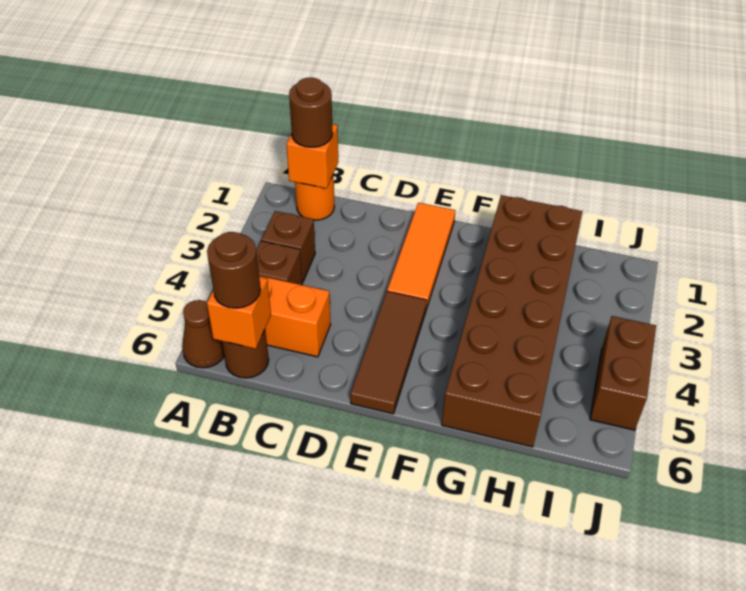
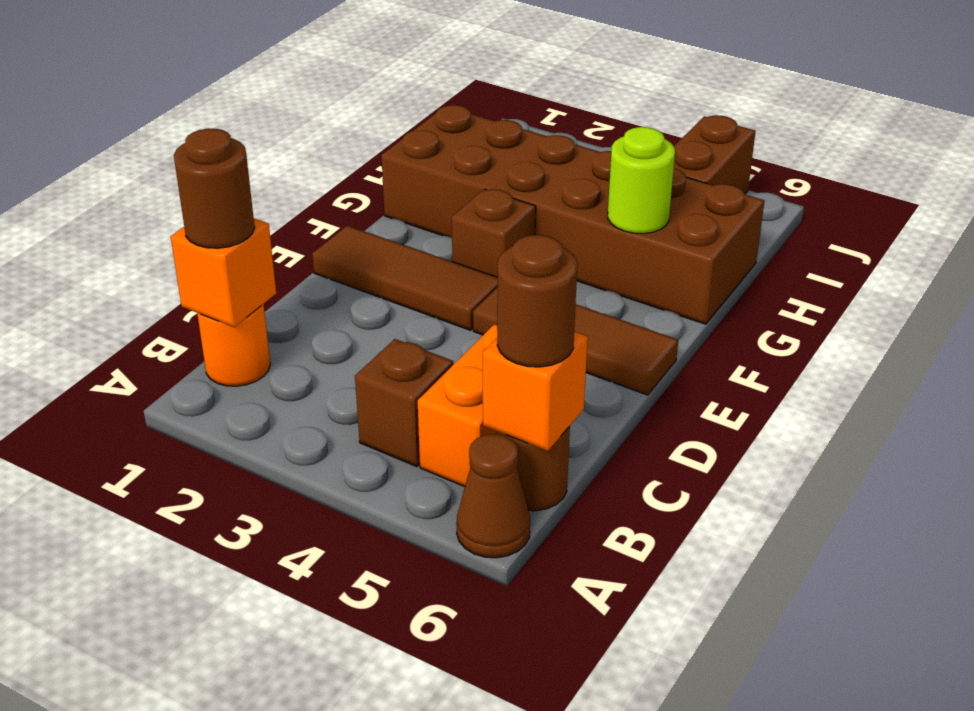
brown brick B3 level 1 -> brown brick F3 level 1
orange tile E1:E3 level 1 -> brown tile E1:E3 level 1
none -> lime round brick G5 level 2
brown brick J4:J5 level 1 -> brown brick I5:J5 level 1

